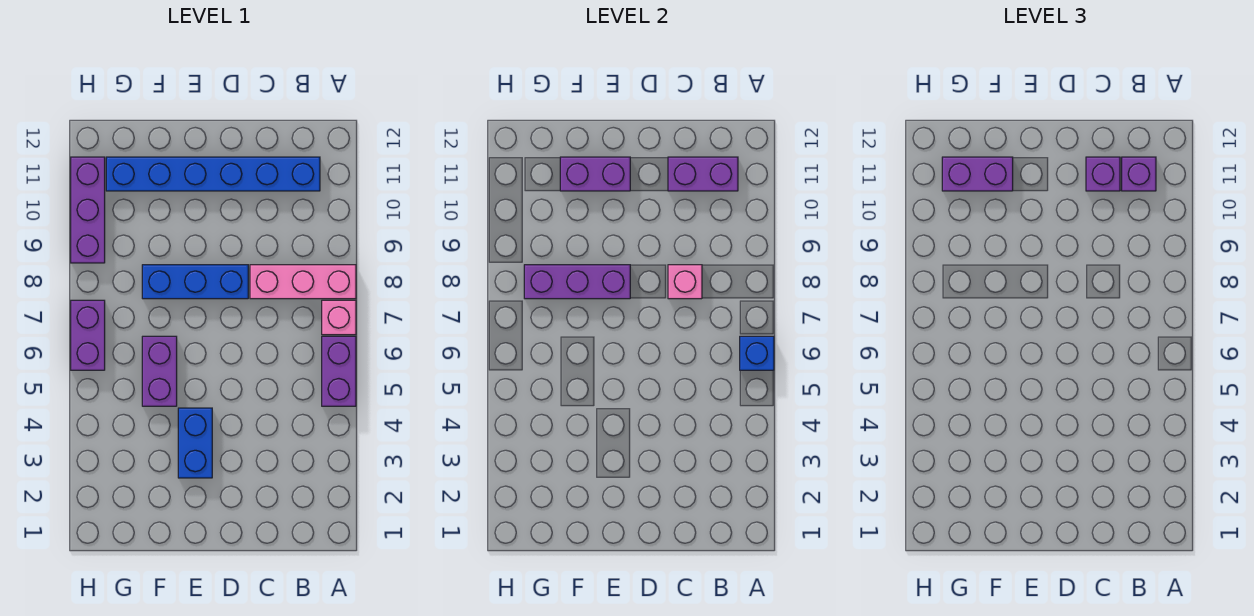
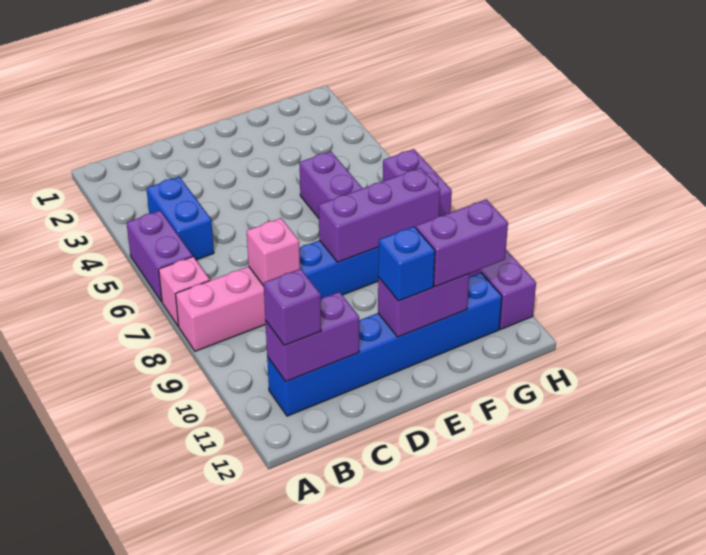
blue brick A6 level 2 -> blue brick E11 level 3
purple brick C11 level 3 -> none
blue brick E3:E4 level 1 -> blue brick B4:B5 level 1

